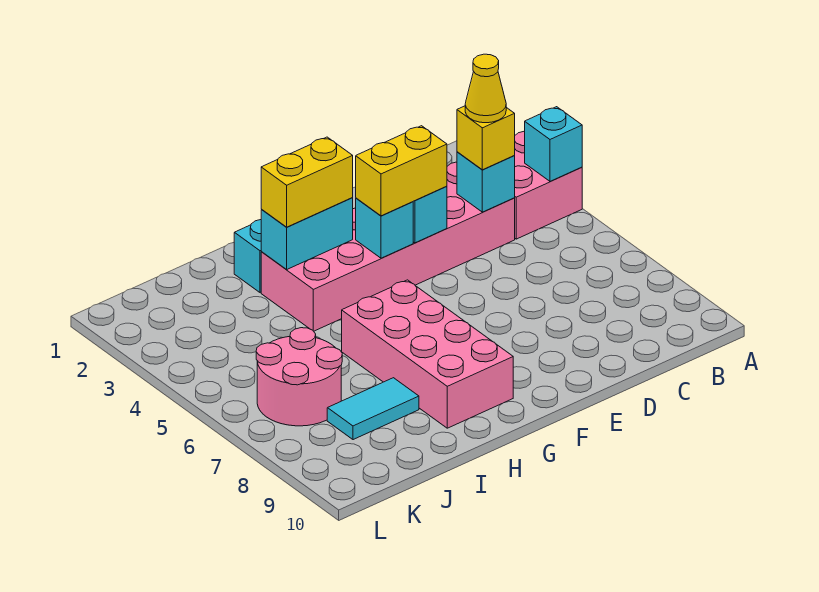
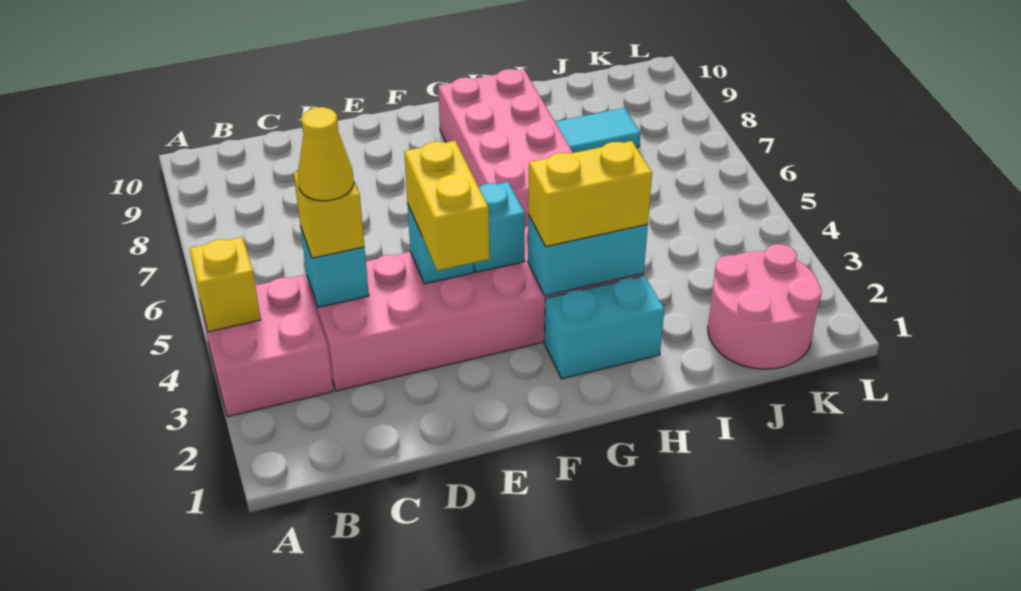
cyan brick A4 level 2 -> yellow brick A4 level 2
yellow brick E4:F4 level 3 -> yellow brick E3:E4 level 3
pink round brick J6:K7 level 1 -> pink round brick J1:K2 level 1

